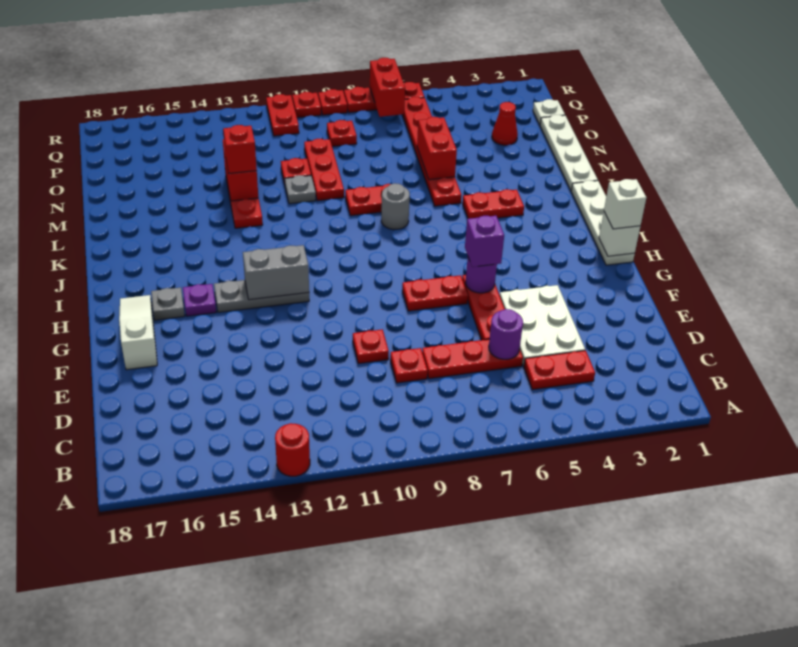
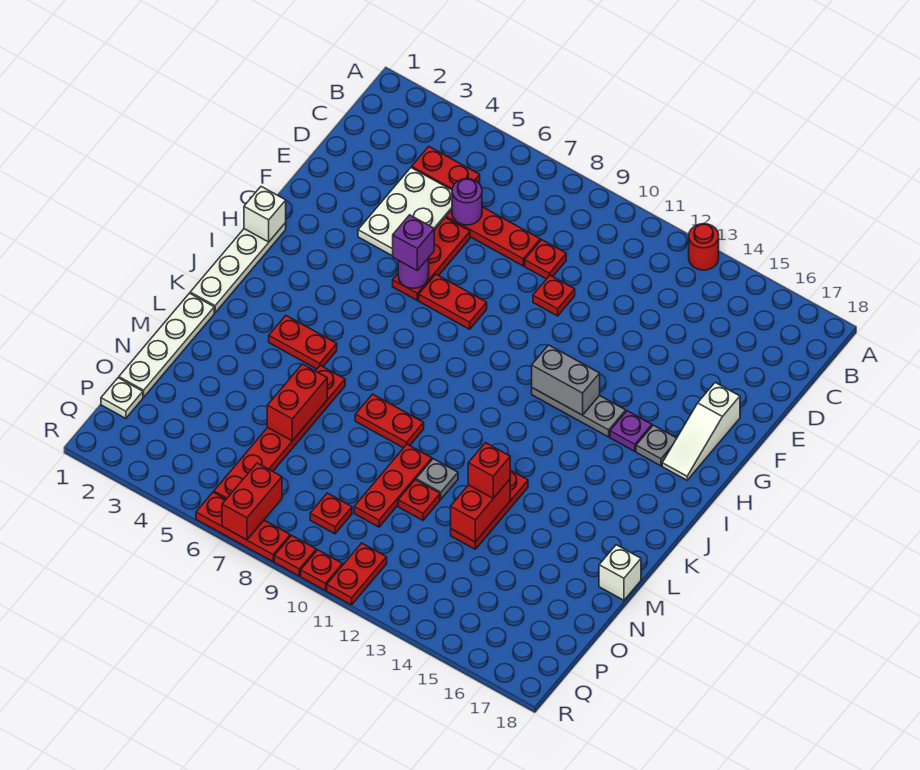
white brick H1 level 3 -> white brick M18 level 1
grey round brick K8 level 1 -> none
red cone O3 level 1 -> none

